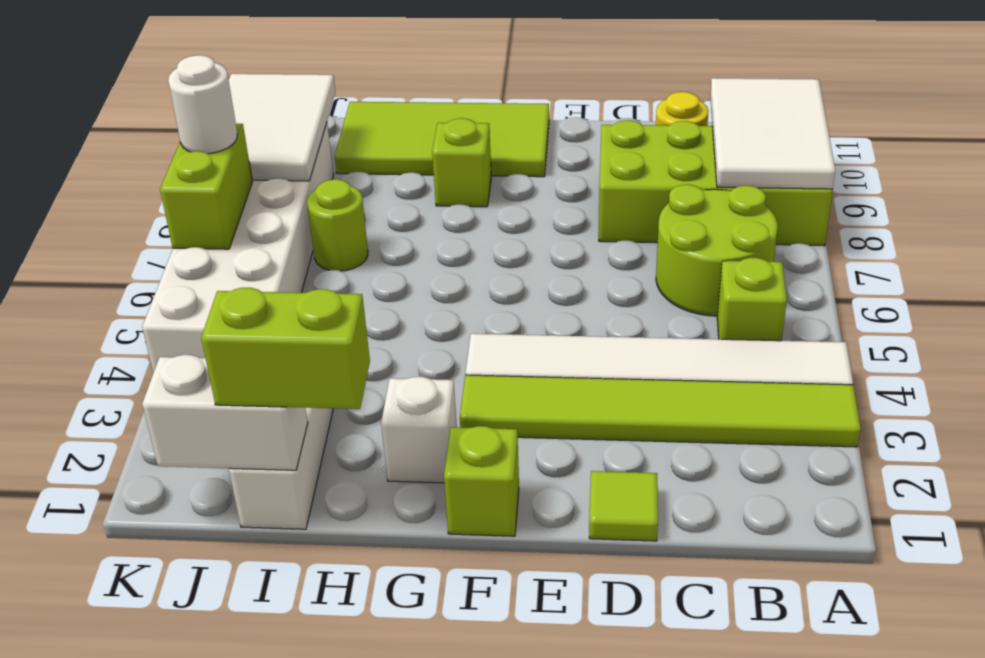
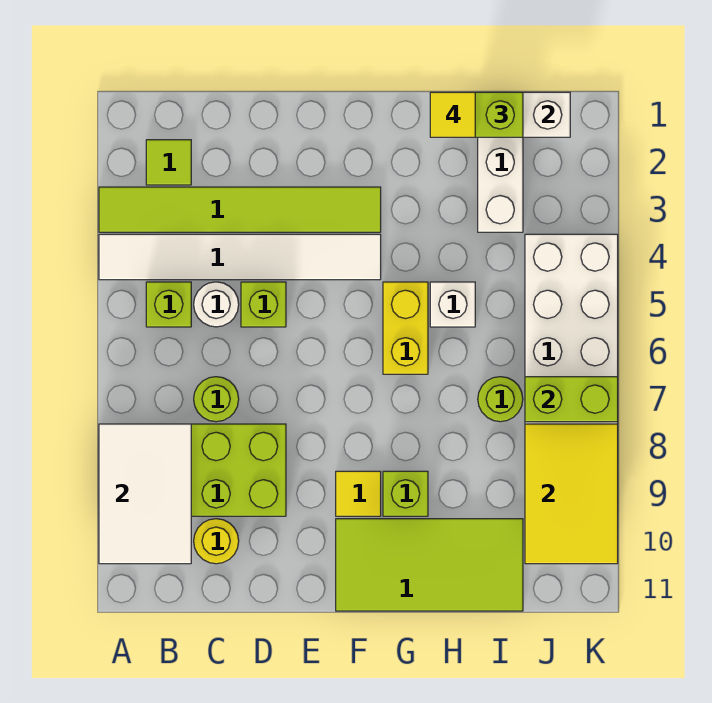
lime round brick B6:C7 level 1 -> lime round brick C7 level 1
lime tile D1 level 1 -> lime tile B2 level 1
lime brick F1 level 1 -> lime brick D5 level 1
none -> yellow tile F9 level 1
white brick G2 level 1 -> white brick H5 level 1
none -> yellow brick G5:G6 level 1
none -> yellow tile H1 level 4
white tile J8:K10 level 2 -> yellow tile J8:K10 level 2
lime brick K6:K7 level 2 -> lime brick J7:K7 level 2
white round brick K7 level 3 -> white round brick C5 level 1

